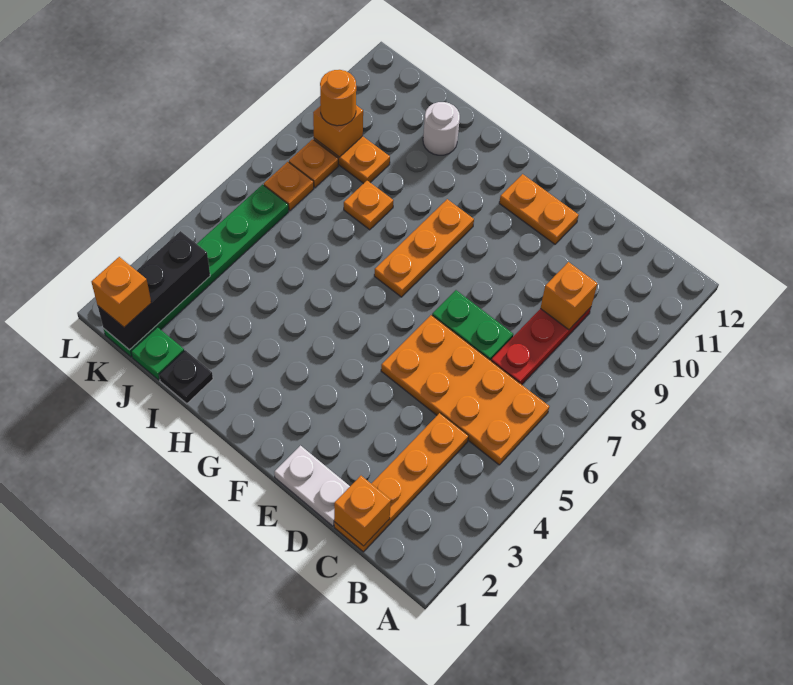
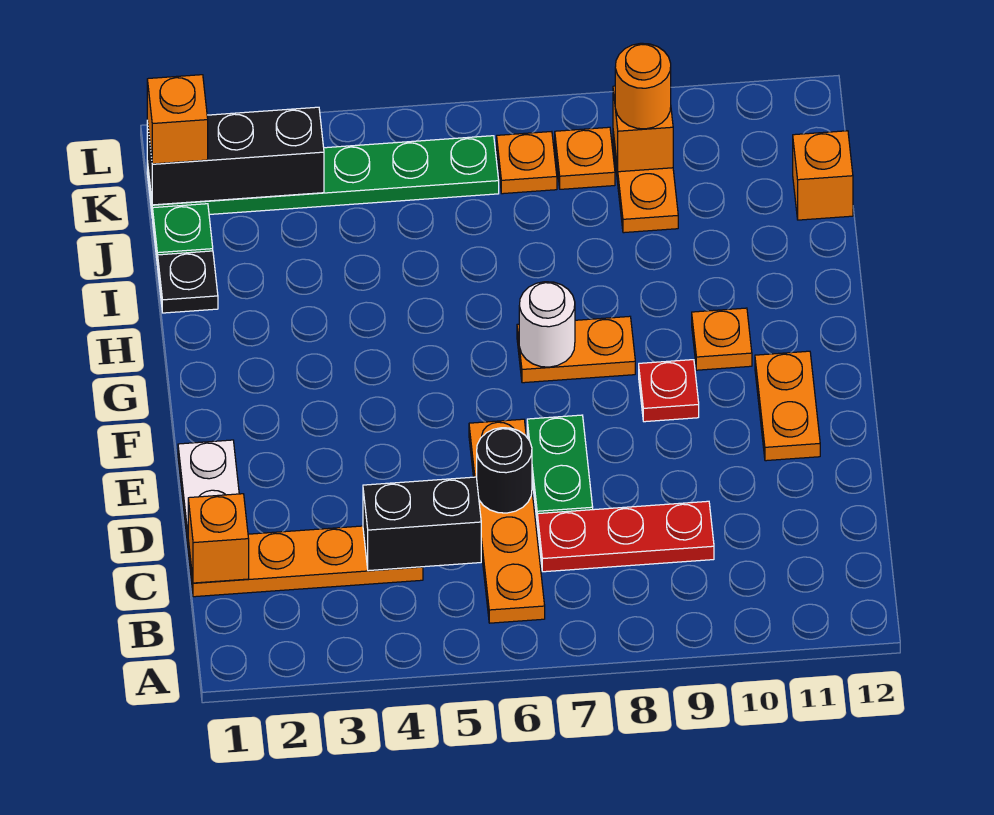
orange plate B5:E6 level 1 -> orange plate B6:E6 level 1
none -> black brick C4:C5 level 2
orange brick C9 level 2 -> orange brick J12 level 1
none -> black round brick D6 level 2
none -> red plate F9 level 1
orange plate G7:G9 level 1 -> orange plate G7:G8 level 1
orange plate I8 level 1 -> orange plate G10 level 1
white round brick I11 level 1 -> white round brick G7 level 2

